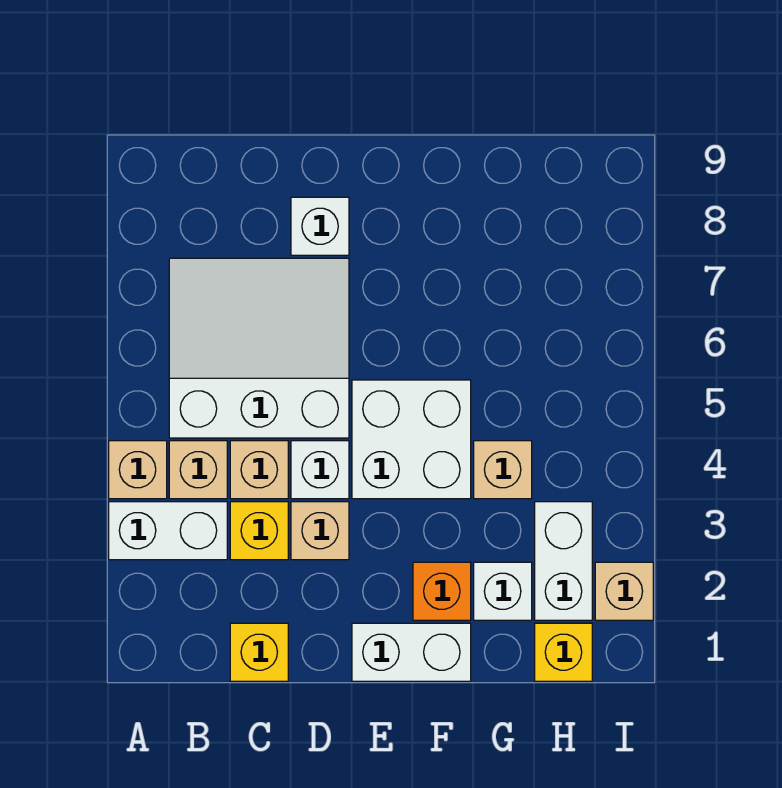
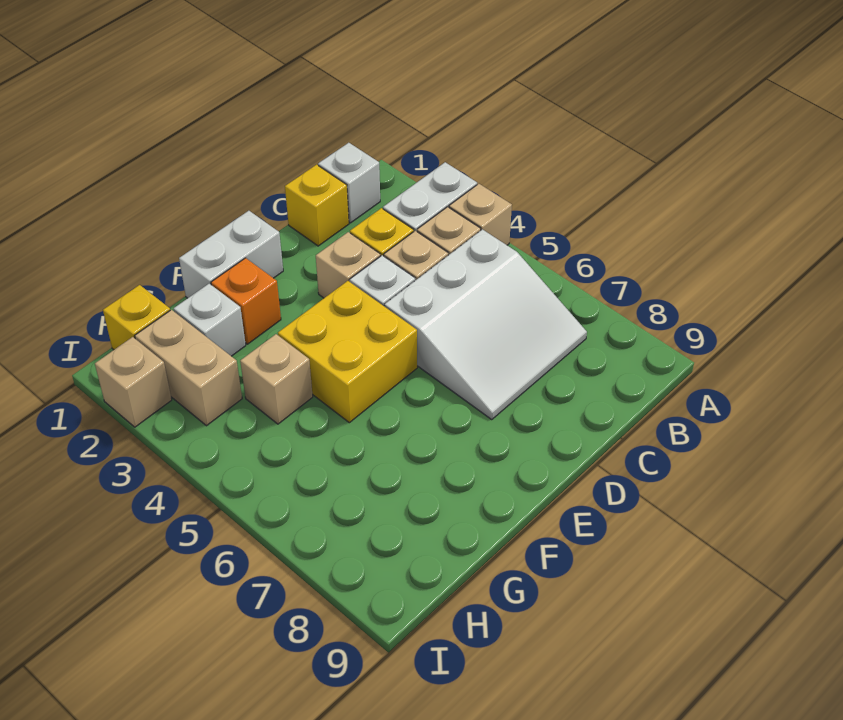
white brick D8 level 1 -> white brick B1 level 1
white brick E4:F5 level 1 -> yellow brick E4:F5 level 1
white brick H2:H3 level 1 -> tan brick H2:H3 level 1

